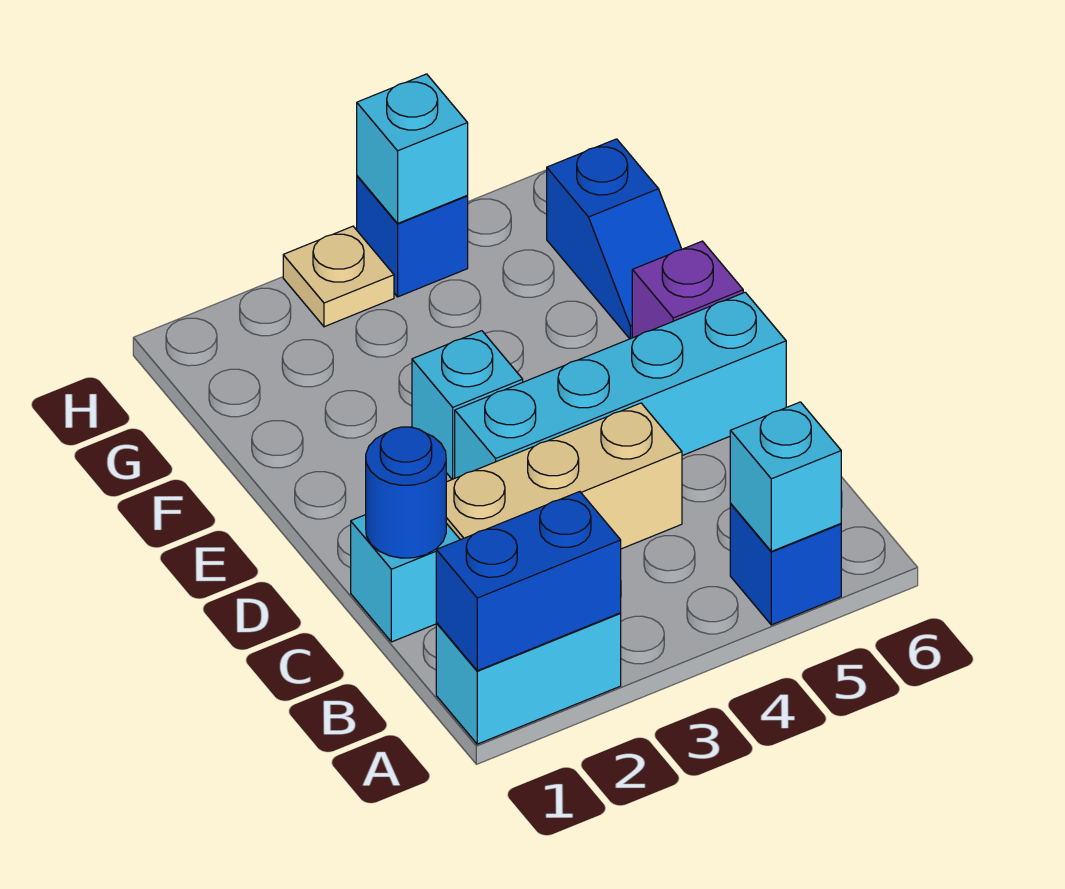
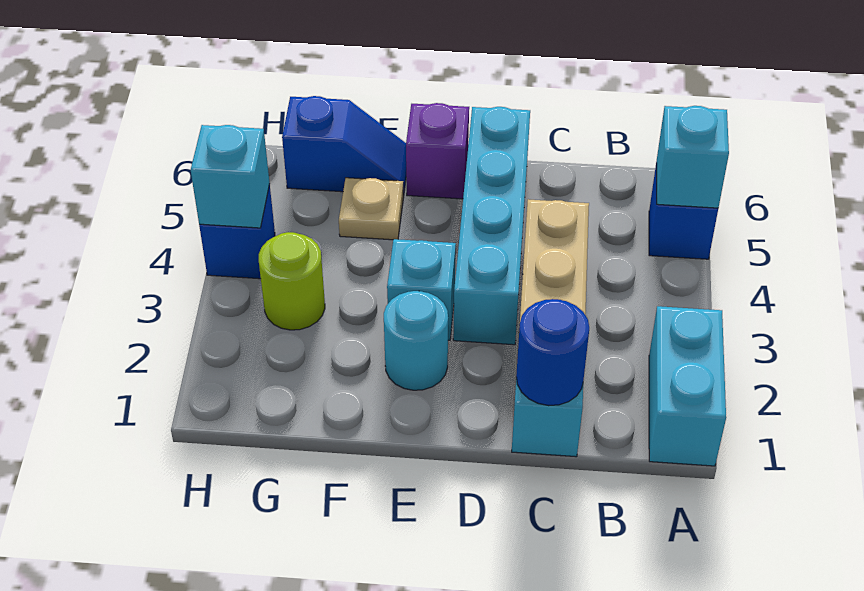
blue brick A1:A2 level 2 -> none
none -> cyan round brick E2 level 1
none -> lime round brick G3 level 1
tan plate H3 level 1 -> tan plate F5 level 1

